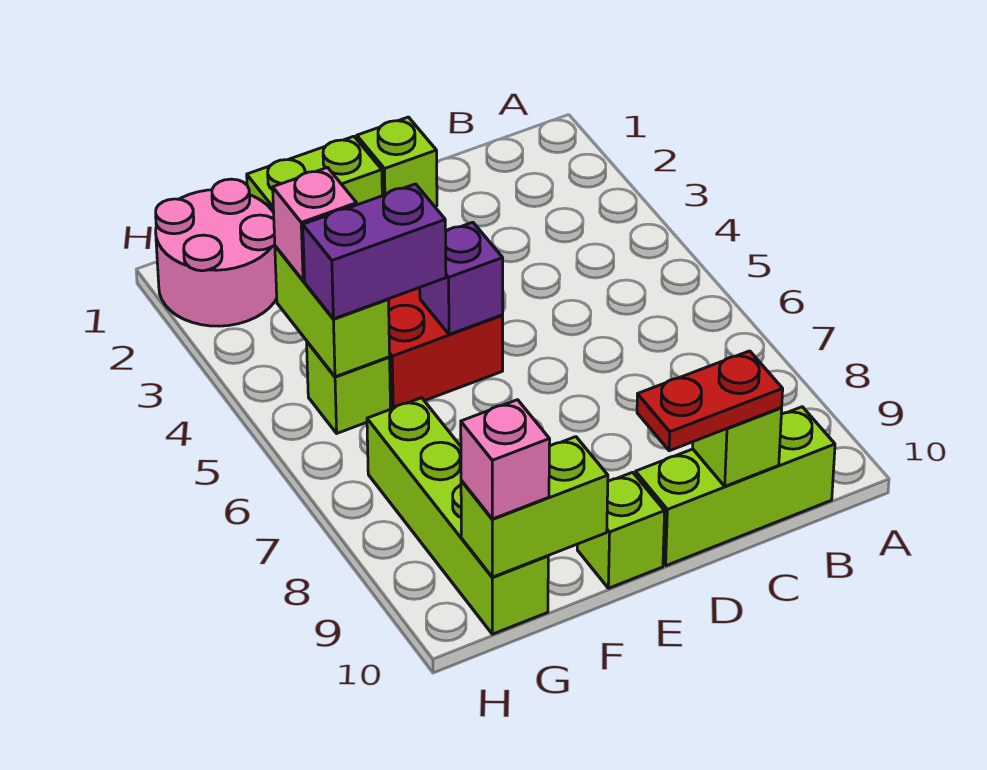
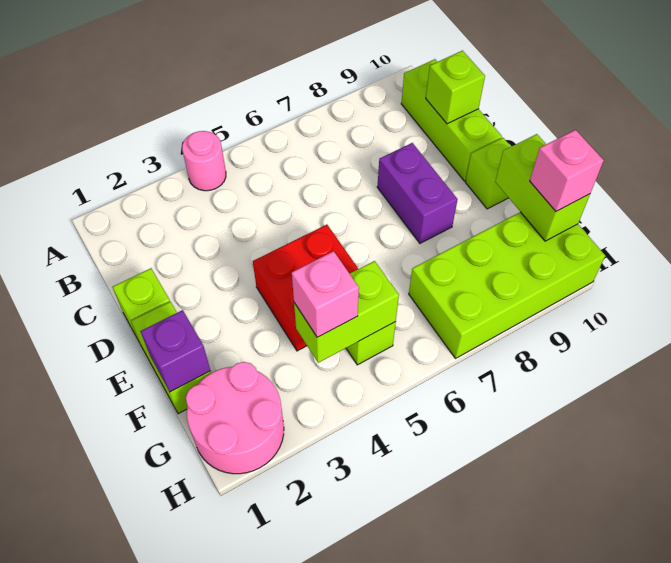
none -> pink round brick A4 level 1
red plate C10:D10 level 3 -> none
purple brick E5 level 2 -> purple brick F1 level 2
purple brick F5:G5 level 3 -> purple brick D8:E8 level 1
lime brick G7:G10 level 1 -> lime brick G7:H10 level 1

